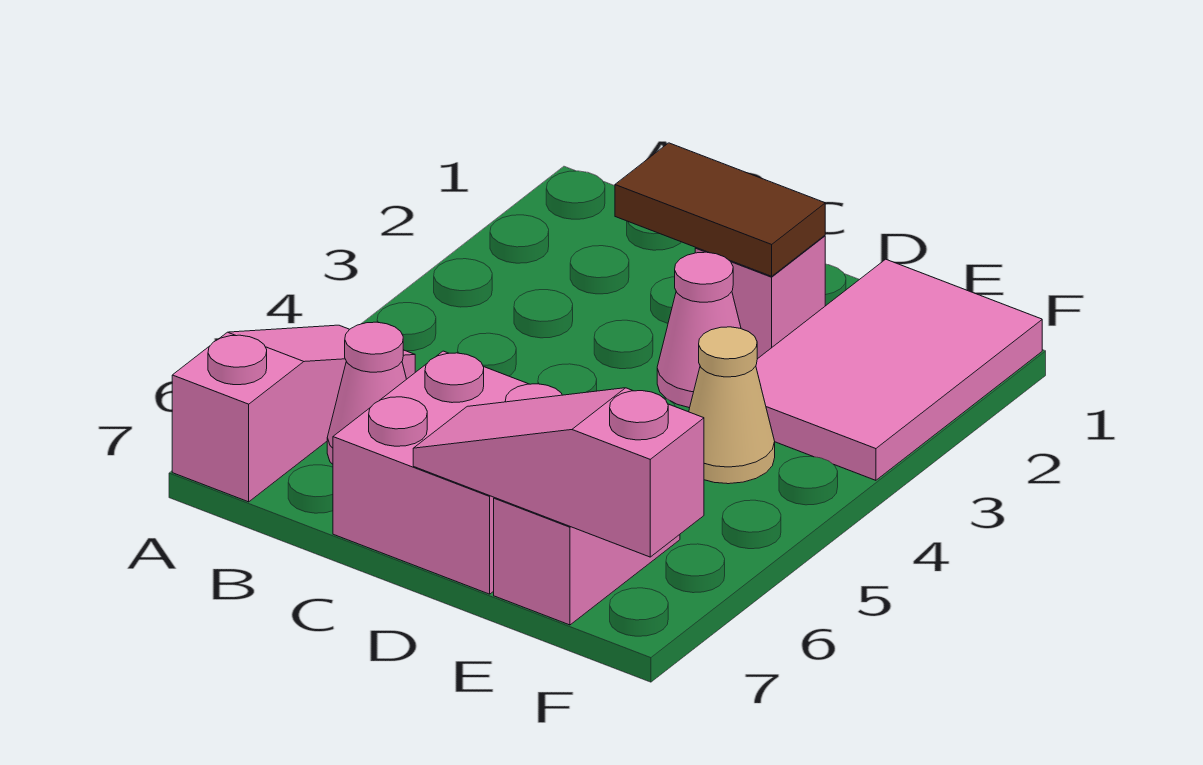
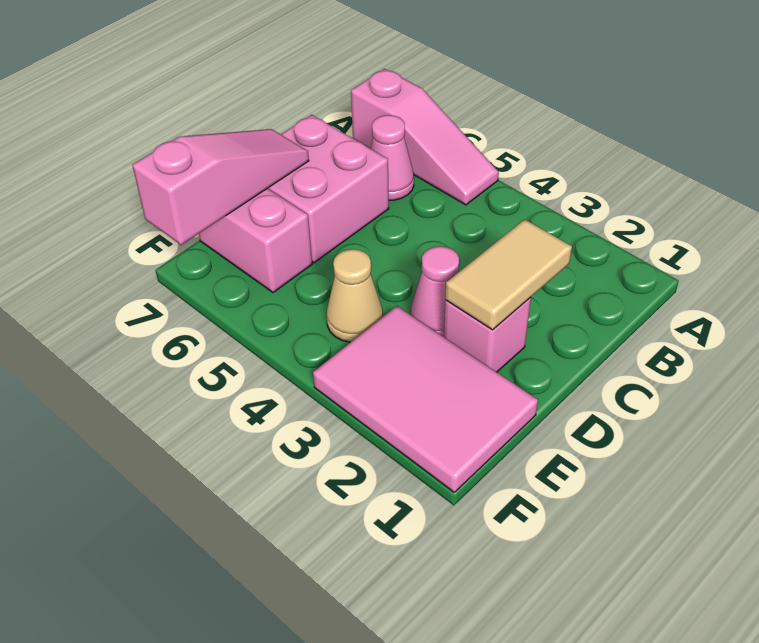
brown tile C2:D2 level 2 -> tan tile C2:D2 level 2

